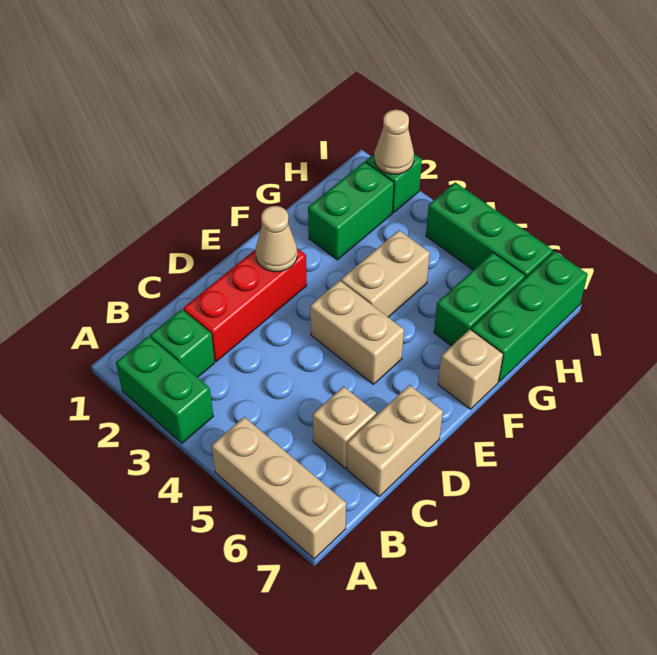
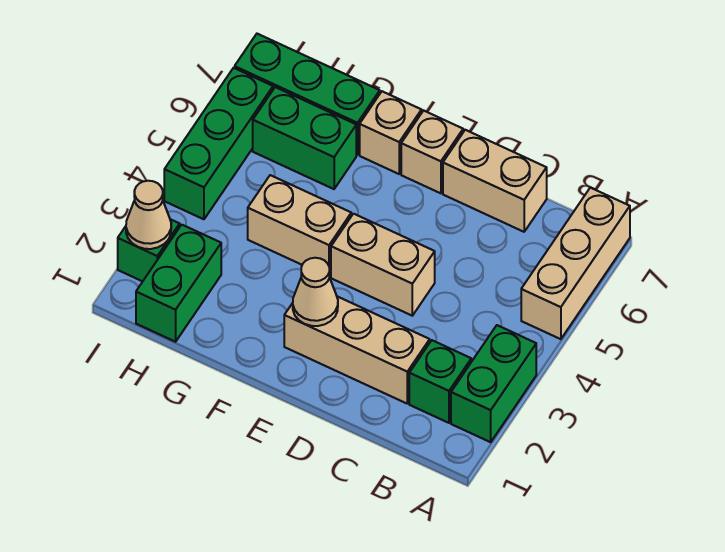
red brick C2:E2 level 1 -> tan brick C2:E2 level 1
tan brick C6 level 1 -> tan brick E7 level 1
tan brick E4:E5 level 1 -> tan brick D4:E4 level 1
green brick G2:H2 level 1 -> green brick H1:H2 level 1

